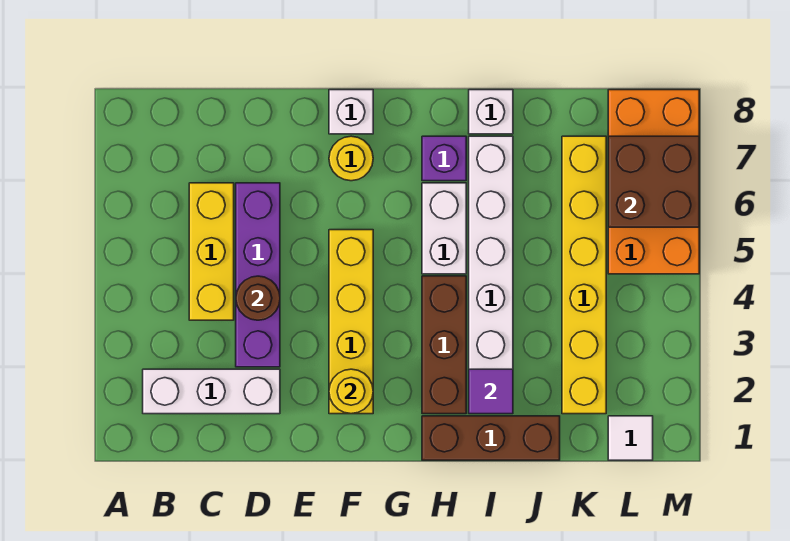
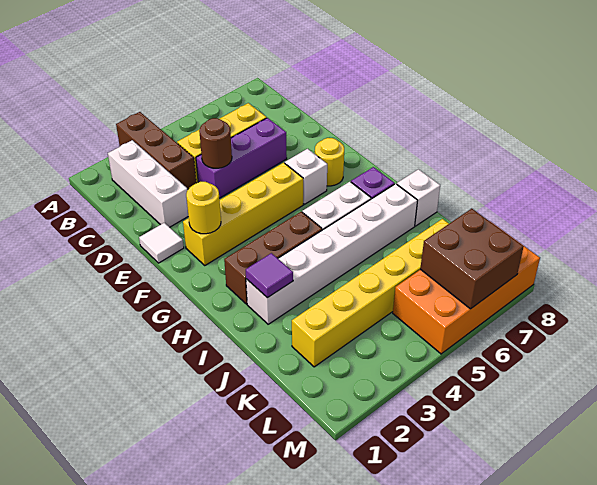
purple brick D3:D6 level 1 -> purple brick D4:D6 level 1
white brick F8 level 1 -> white brick F6 level 1
brown brick H1:J1 level 1 -> brown brick A3:C3 level 1
white tile L1 level 1 -> white tile E1 level 1

